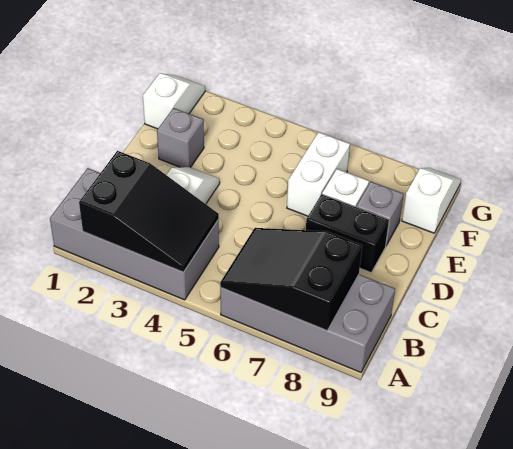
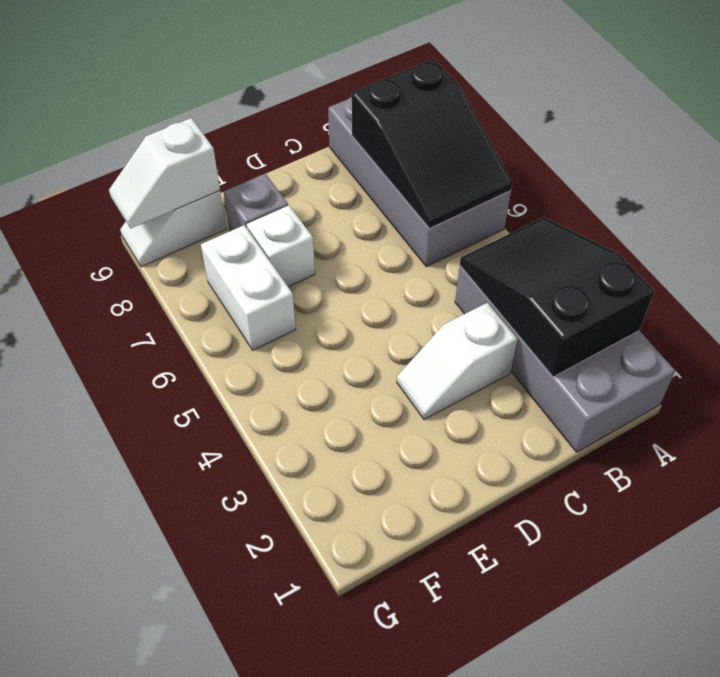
black brick D7:D8 level 1 -> none
grey brick E2 level 1 -> none
white brick E6:F6 level 1 -> white brick F6:F7 level 1
white slope F1:G1 level 1 top F -> white slope F9:G9 level 2 top F

